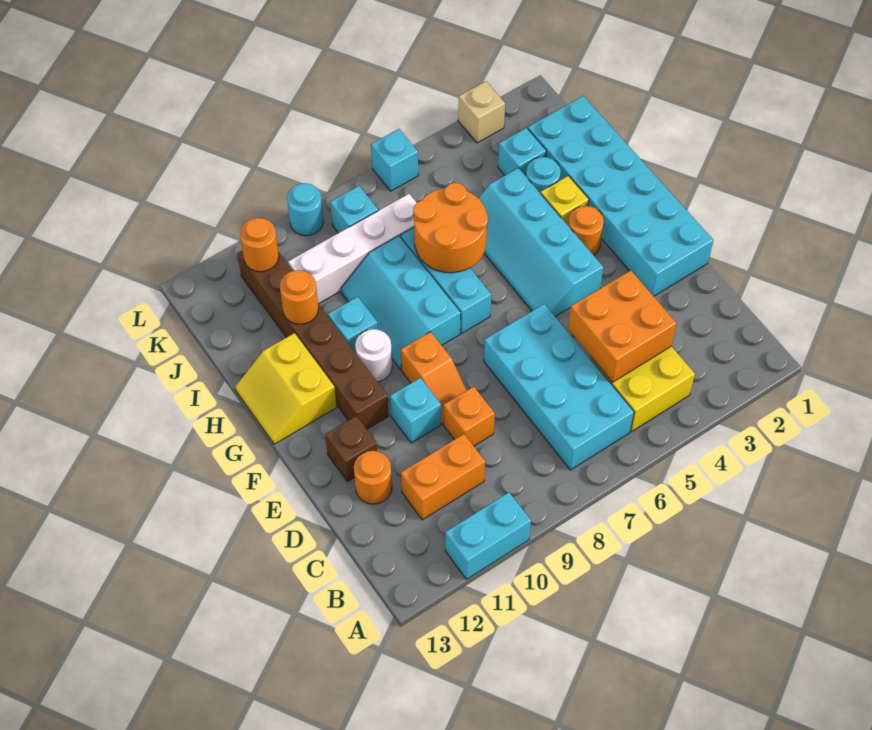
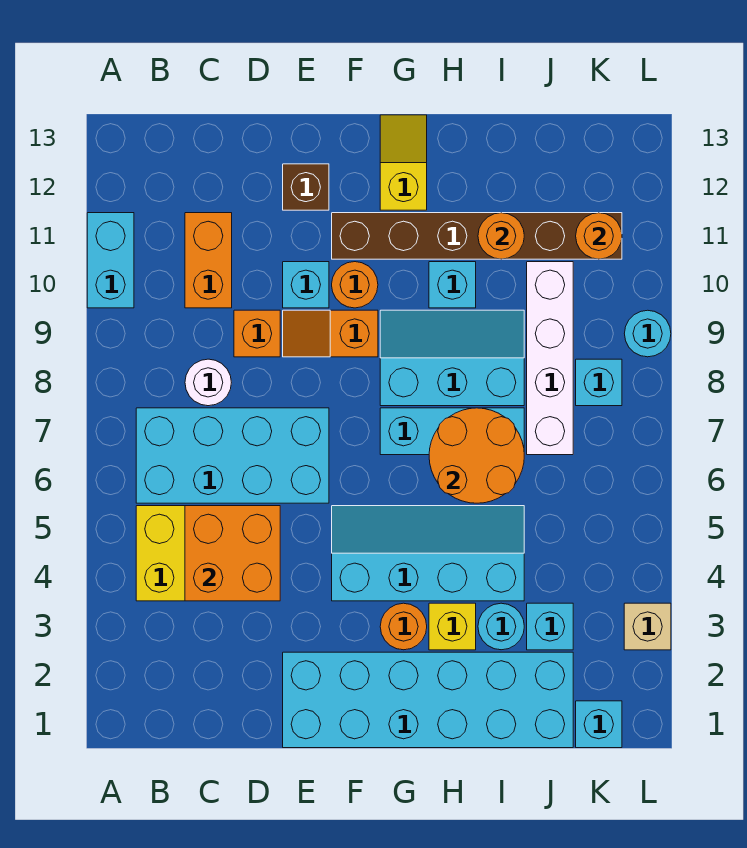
orange round brick D12 level 1 -> orange round brick F10 level 1
white round brick G10 level 1 -> white round brick C8 level 1
yellow slope G12:H13 level 1 top 12 -> yellow slope G12:G13 level 1 top 12
cyan brick L6 level 1 -> cyan brick K1 level 1

